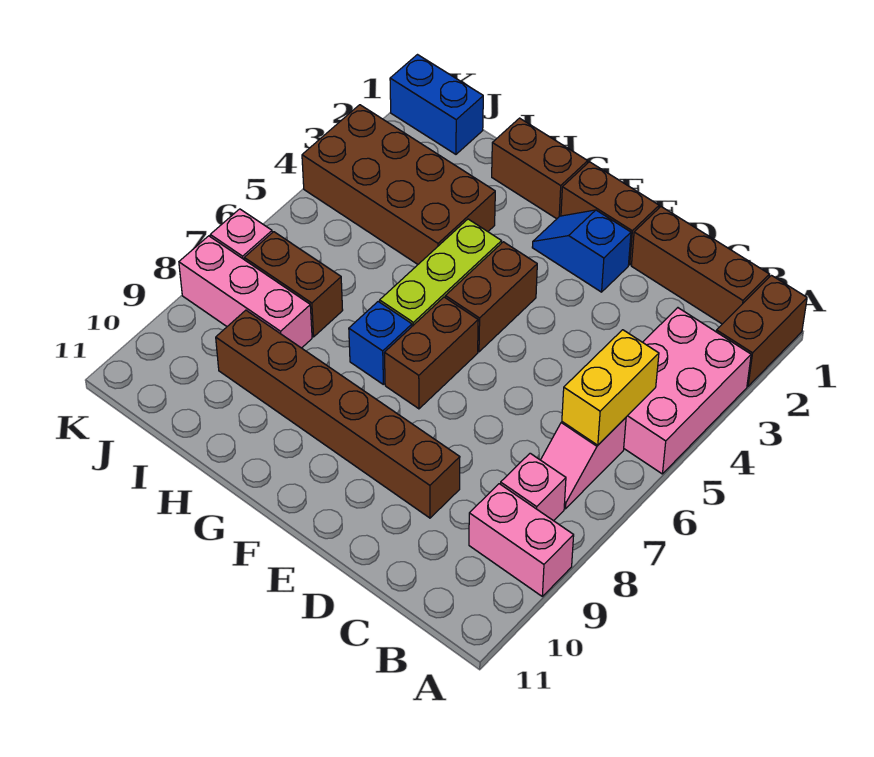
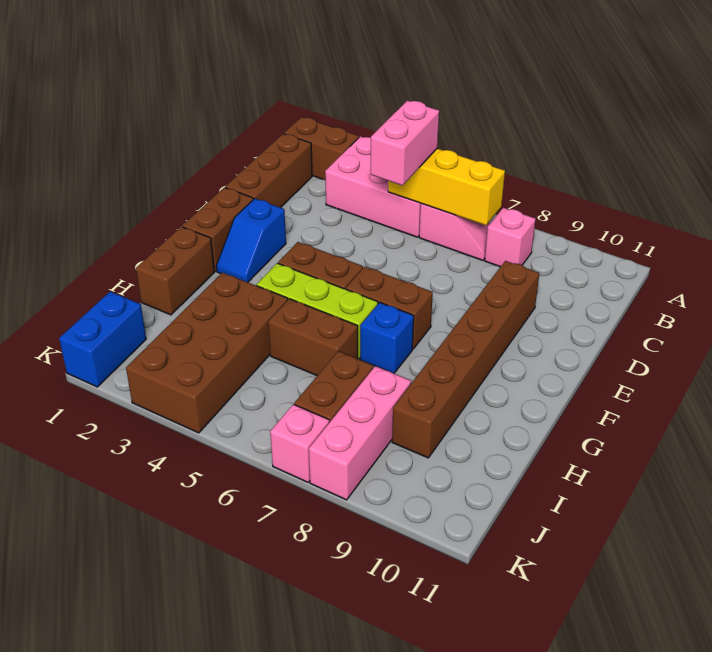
pink brick A9:B9 level 1 -> pink brick B5:C5 level 3
yellow brick B5:B6 level 2 -> yellow brick B5:B7 level 2
none -> brown brick H5:H6 level 1

